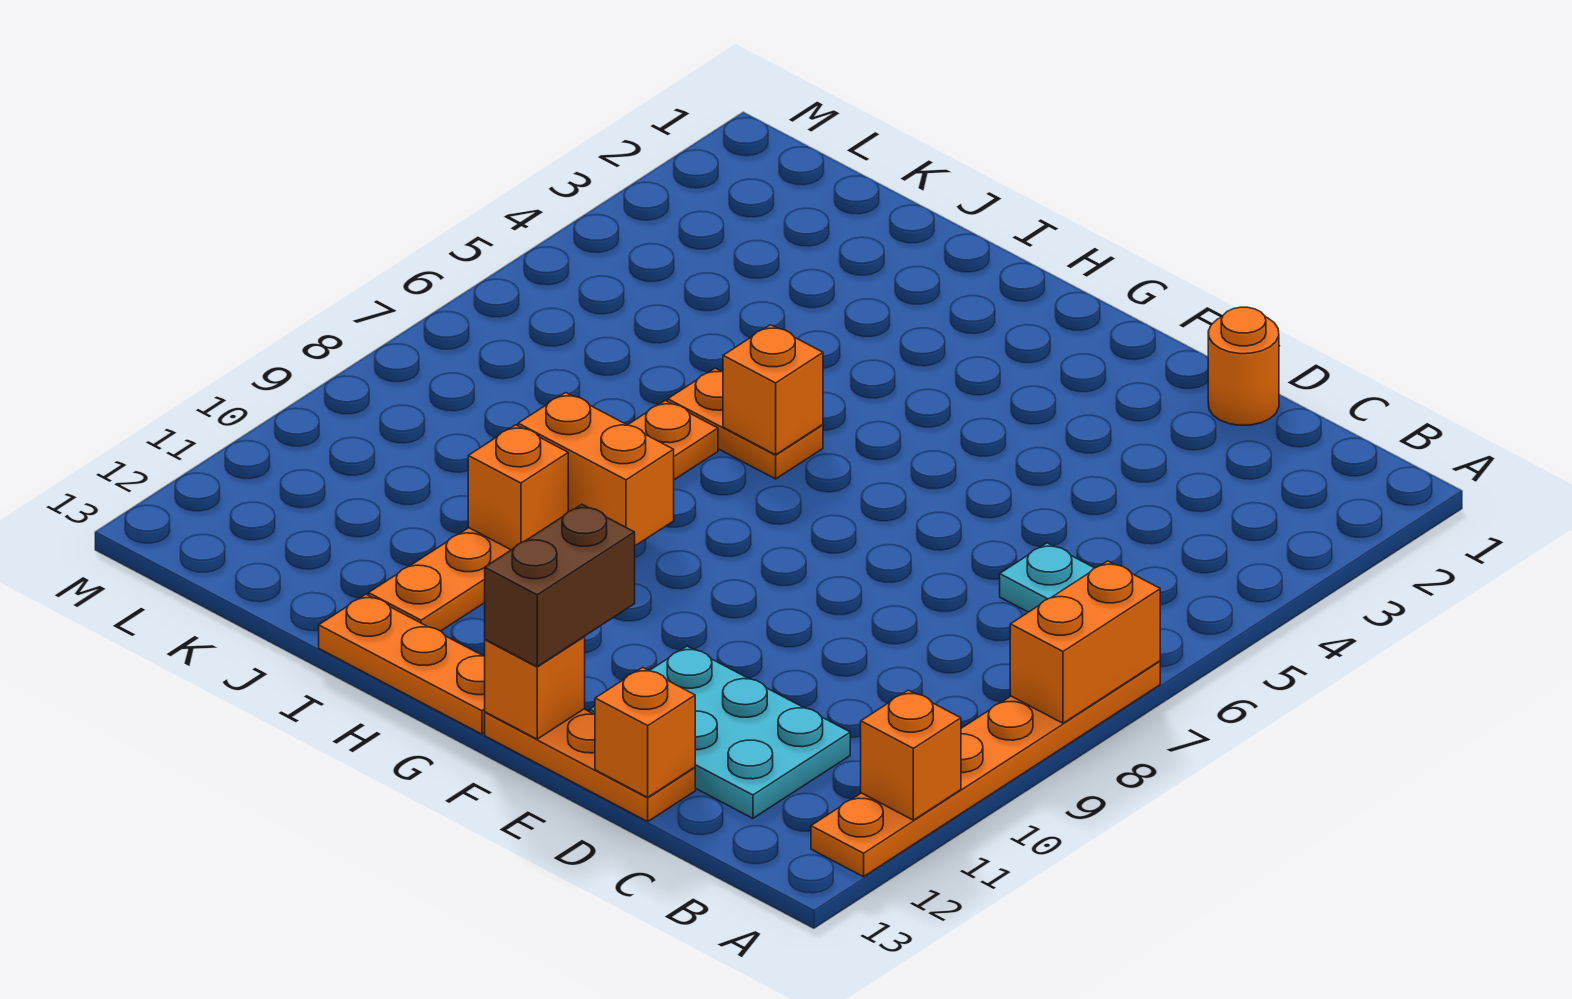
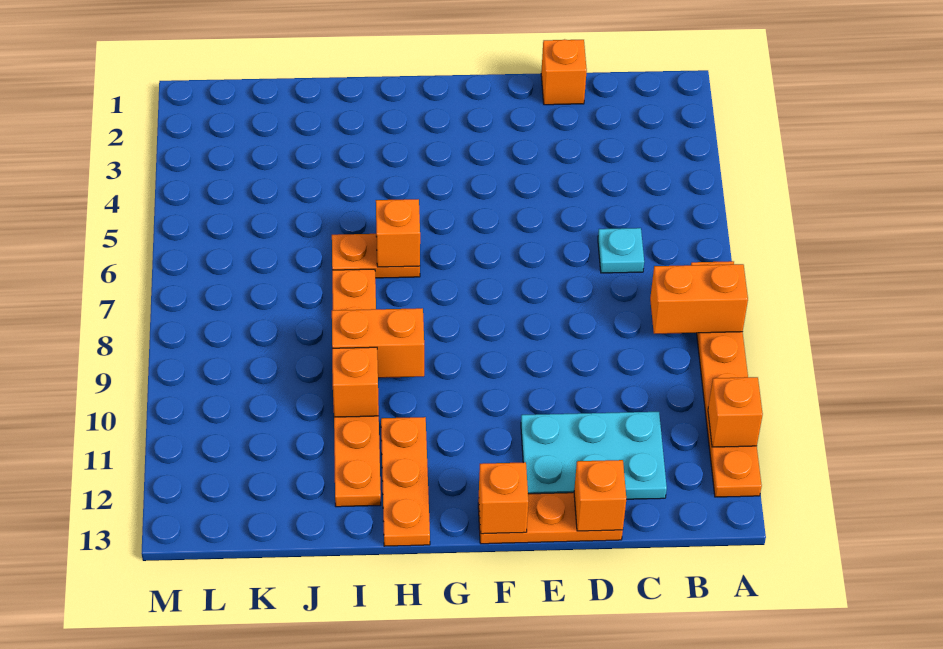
orange brick A7:A8 level 2 -> orange brick A8:B8 level 2
orange round brick D1 level 1 -> orange brick D1 level 1
brown brick F12:F13 level 3 -> none
orange plate G13:I13 level 1 -> orange plate H11:H13 level 1

